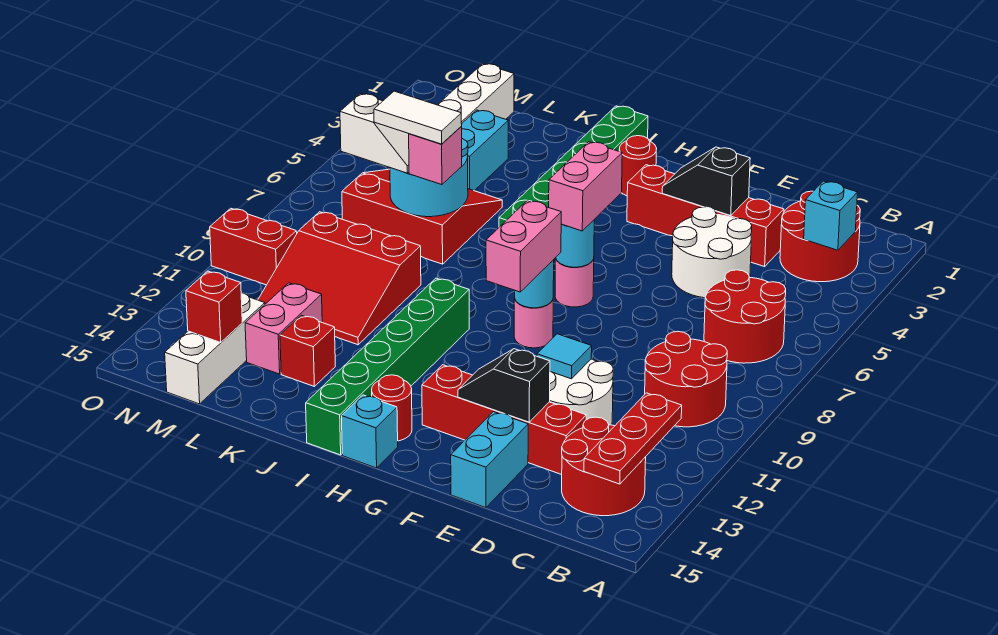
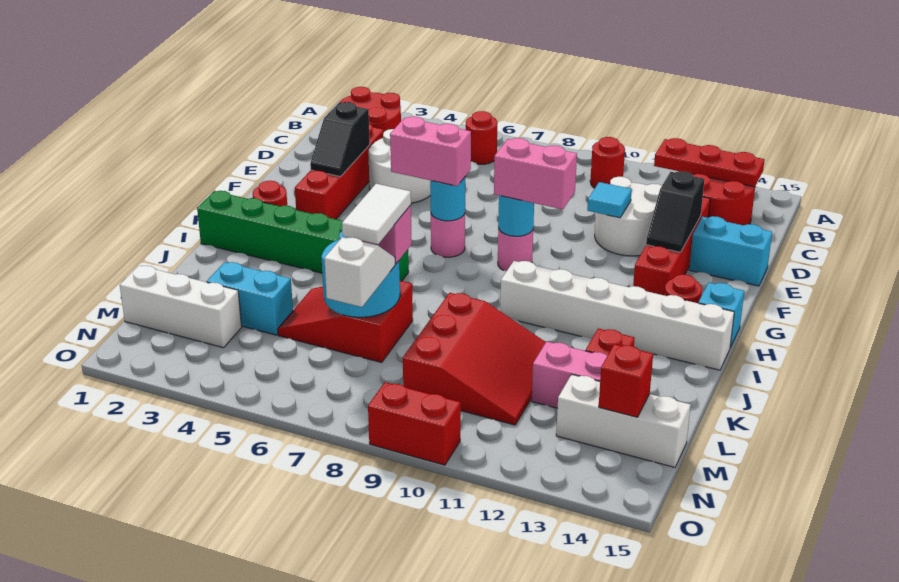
cyan brick B3 level 2 -> none
red round brick B6:C7 level 1 -> red round brick B6 level 1
red round brick B9:C10 level 1 -> red round brick B10 level 1
green brick I10:I15 level 1 -> white brick I10:I15 level 1
red slope K5:M7 level 1 top 7 -> red slope K5:L7 level 1 top 7
red brick N10:O10 level 1 -> red brick O9:O10 level 1

